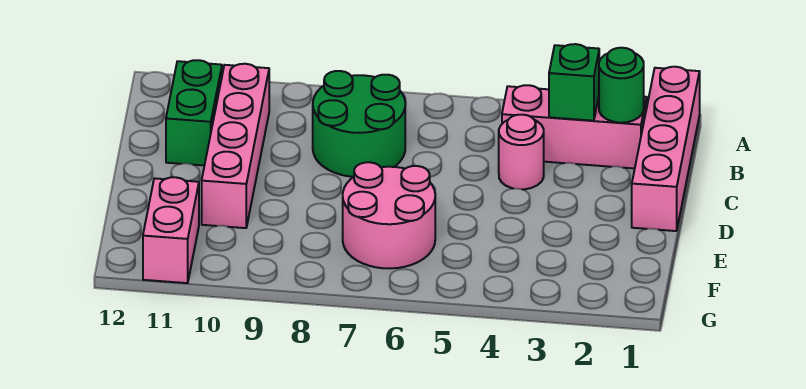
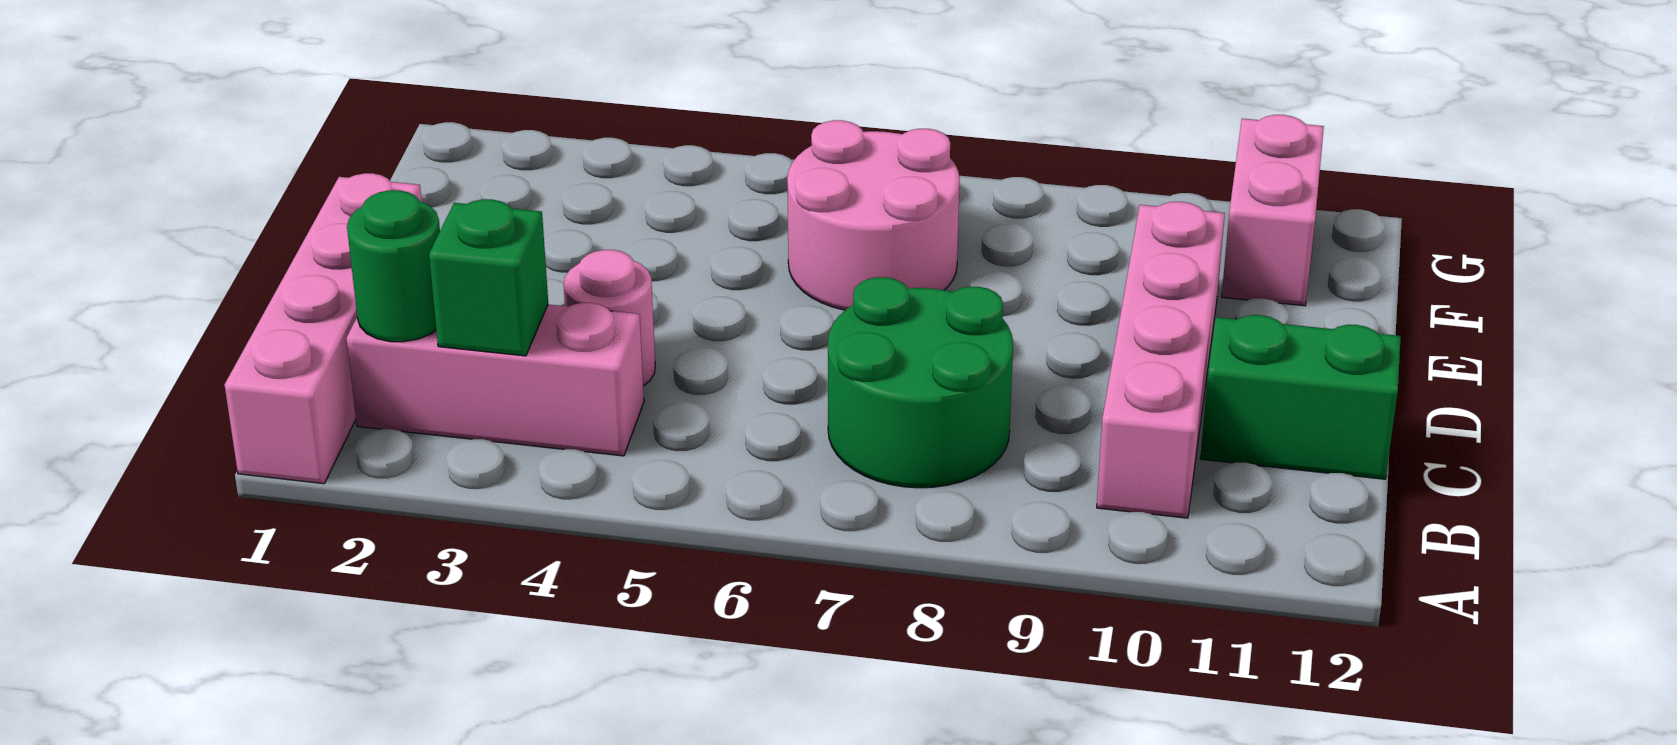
green brick B11:C11 level 1 -> green brick C11:C12 level 1

